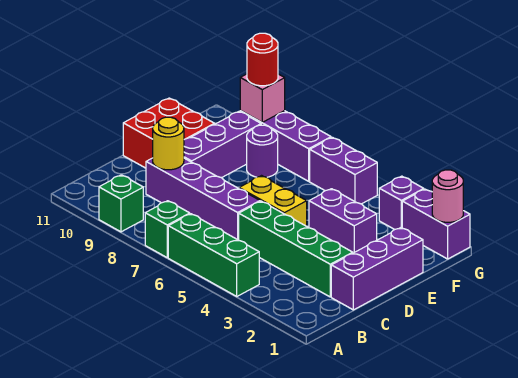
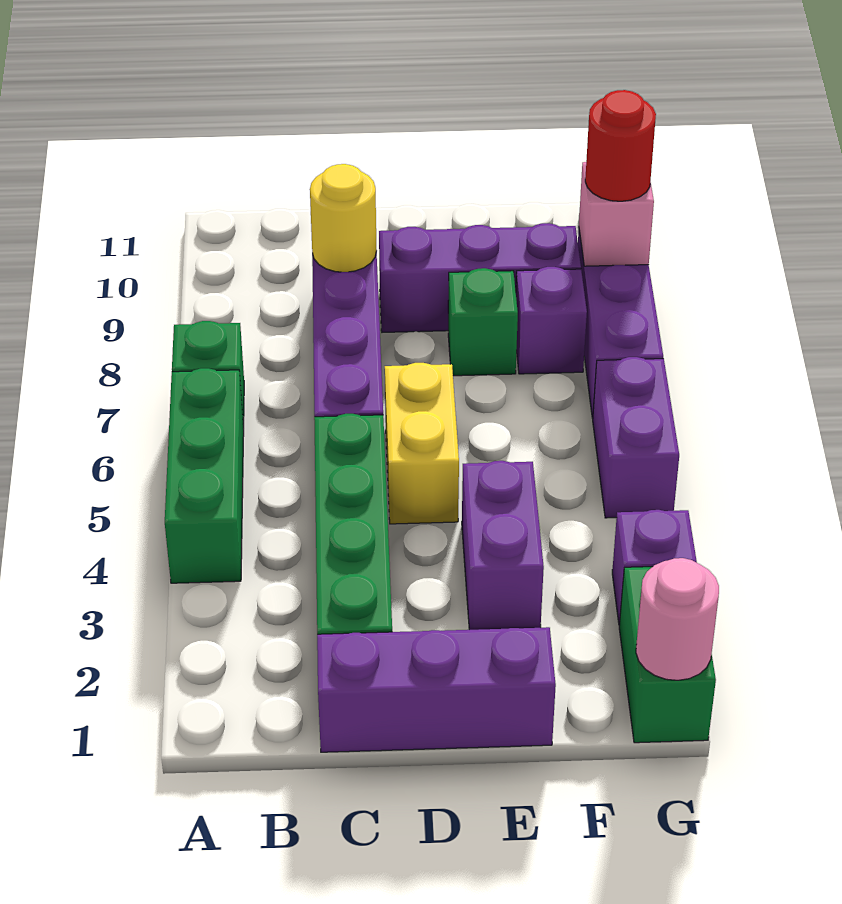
green brick A9 level 1 -> green brick E8 level 1
red brick D10:E11 level 1 -> none
purple round brick F8 level 1 -> purple brick F8 level 1
purple brick G1:G2 level 1 -> green brick G1:G2 level 1

